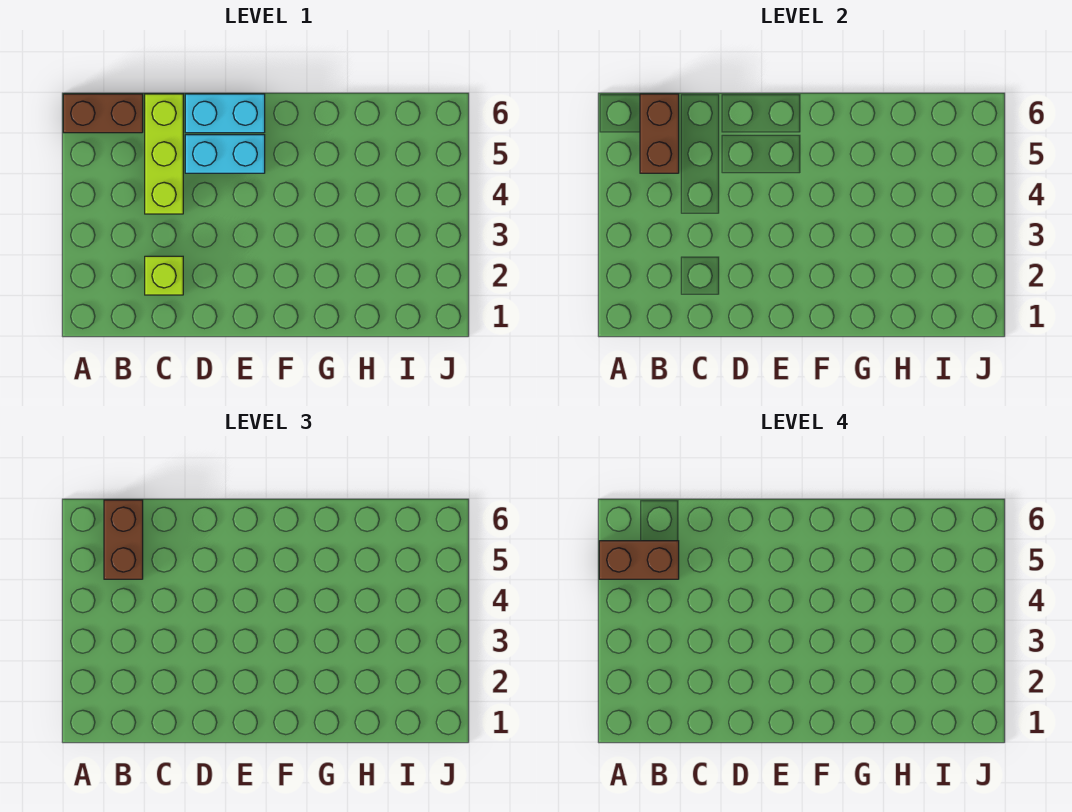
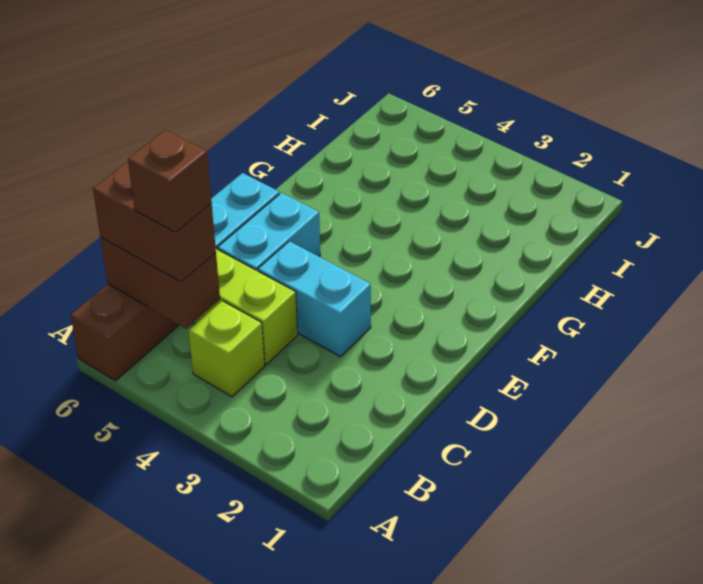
brown brick A5:B5 level 4 -> brown brick B5 level 4
lime brick C2 level 1 -> lime brick B4 level 1
none -> cyan brick D3:D4 level 1

